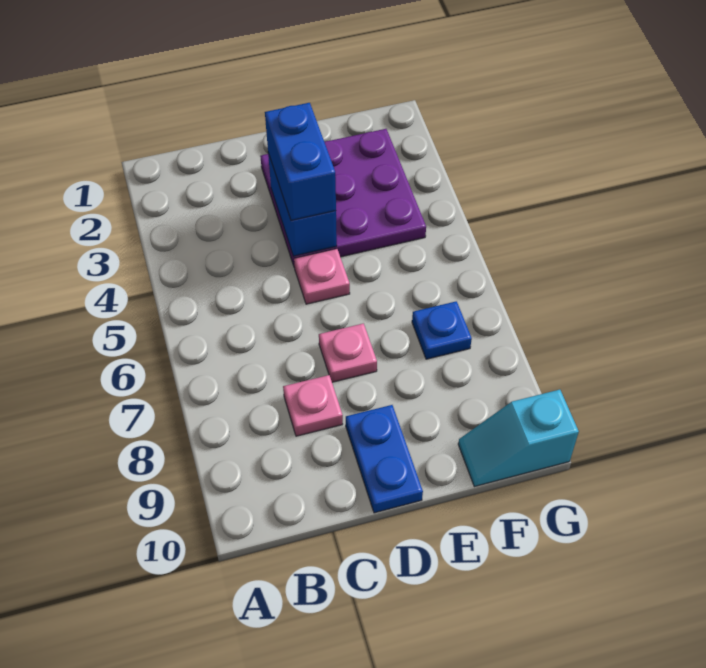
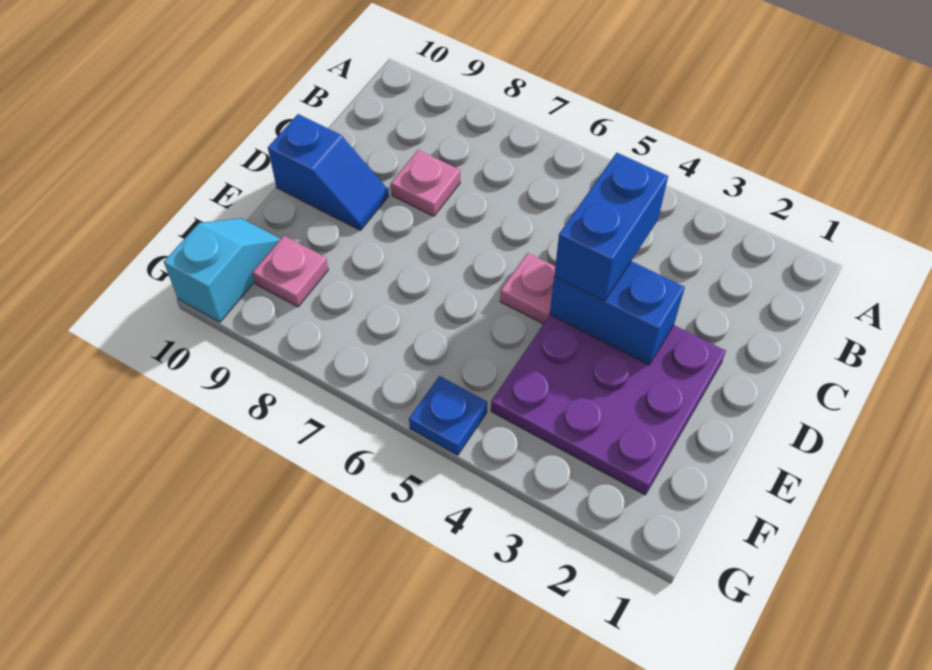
blue brick D3:D4 level 3 -> blue brick C4:D4 level 3
pink plate D7 level 1 -> pink plate F9 level 1
blue plate D9:D10 level 1 -> blue slope D9:D10 level 1 top 10
blue plate F7 level 1 -> blue plate G5 level 1

